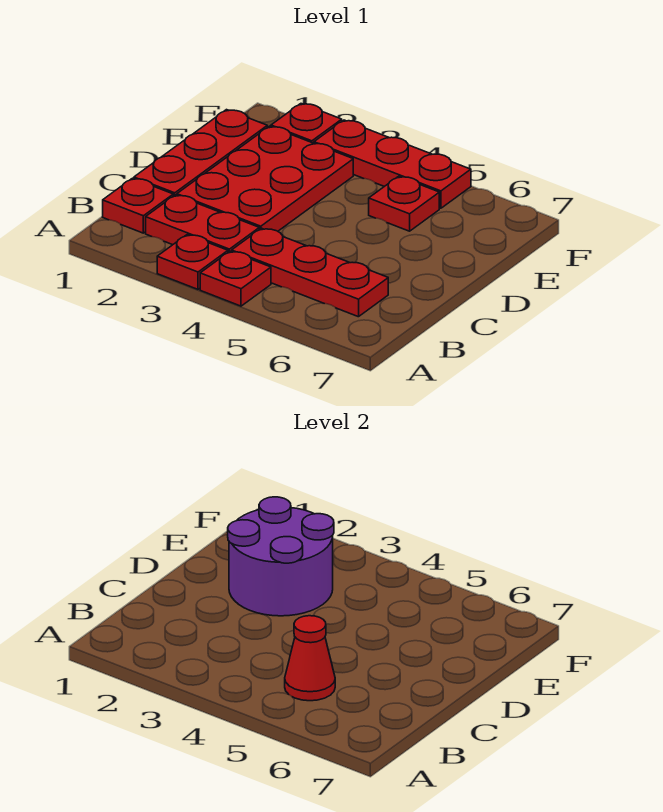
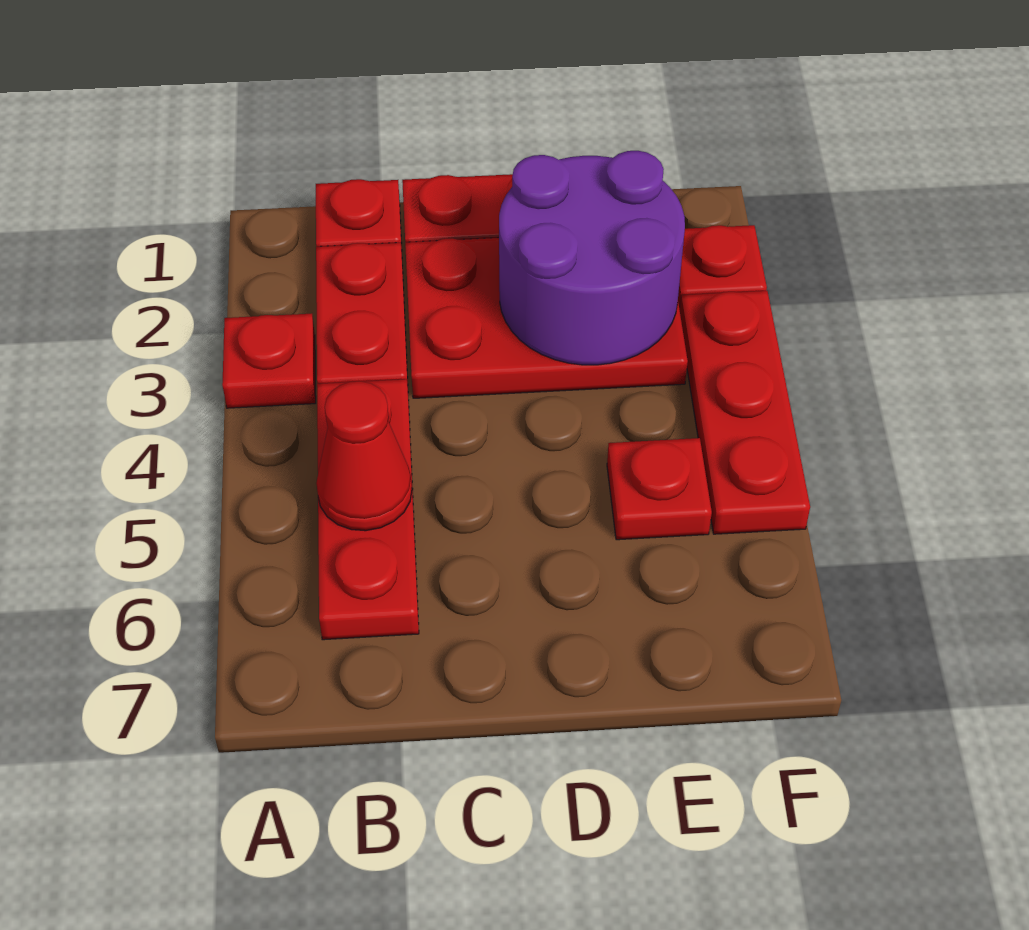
red plate A4 level 1 -> none

